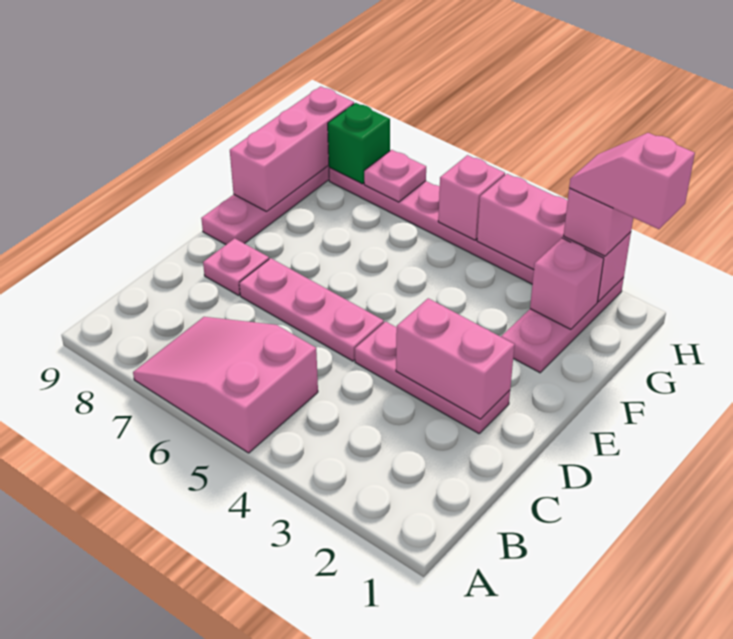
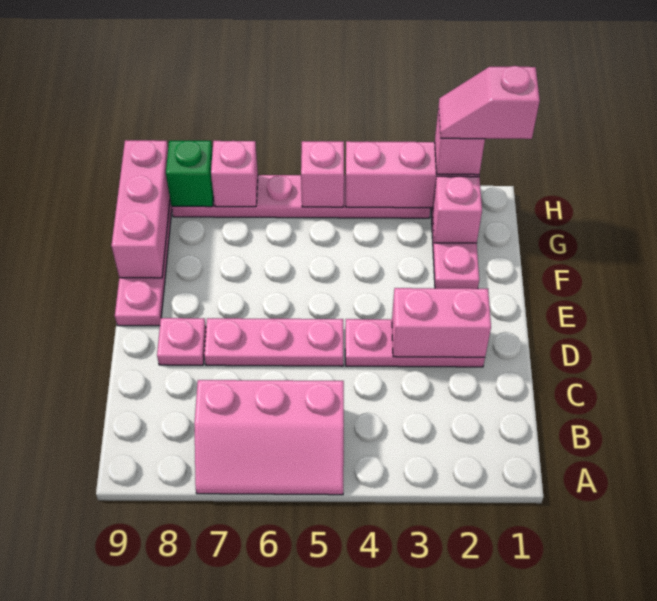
pink slope A5:B7 level 1 top 5 -> pink slope A5:B7 level 1 top B
pink plate H7 level 2 -> pink brick H7 level 2

